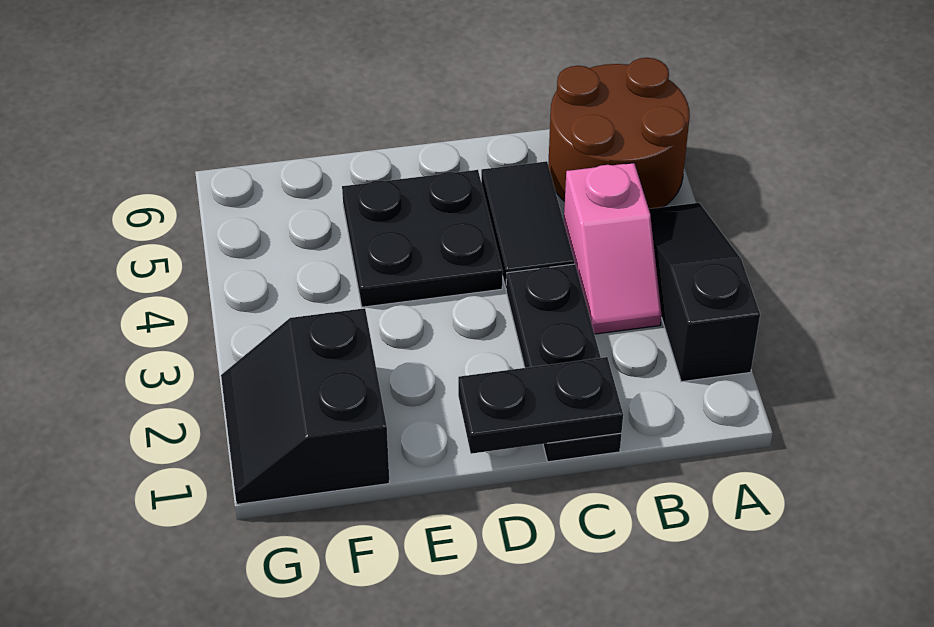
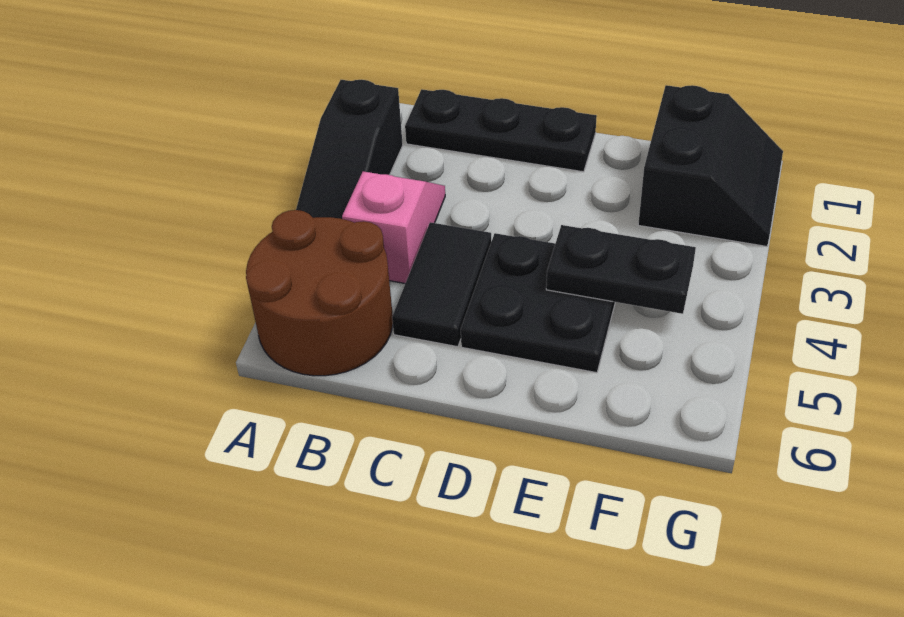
black plate C1:C3 level 1 -> black plate B1:D1 level 1
black plate C1:D1 level 2 -> black plate E4:F4 level 2

